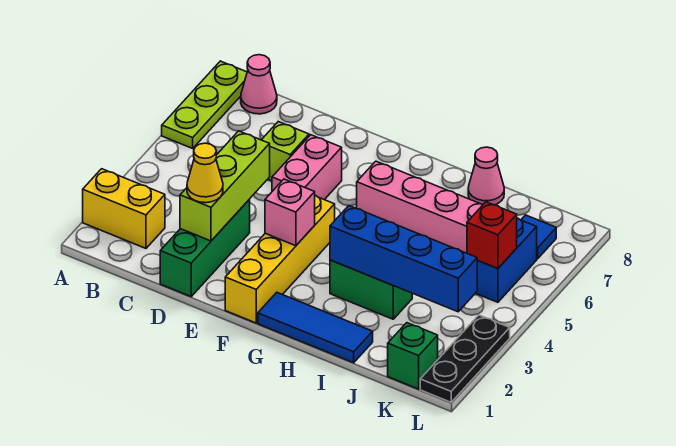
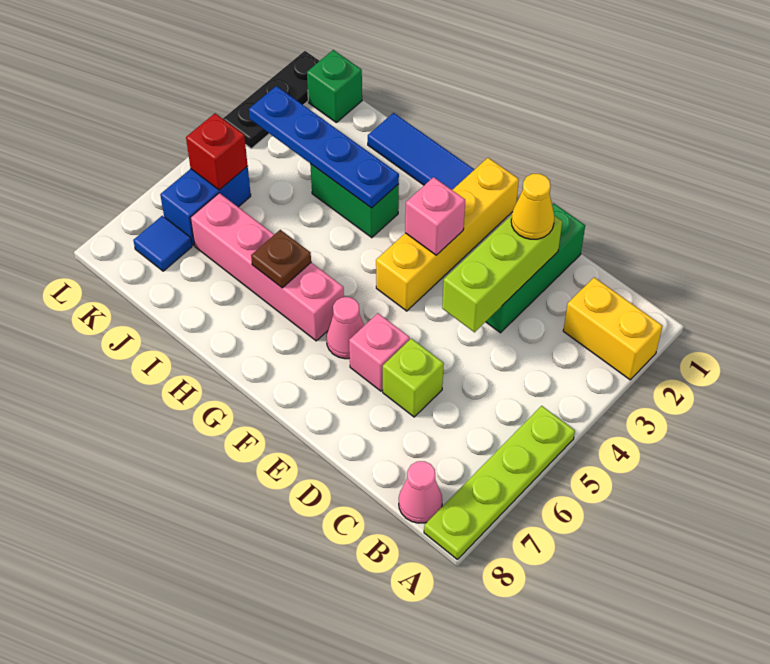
lime plate A6:A8 level 1 -> lime plate A5:A8 level 1
pink brick E5:E6 level 1 -> pink brick E6 level 1
blue brick H3:K3 level 2 -> blue plate H3:K3 level 2
none -> brown plate H6 level 2
pink cone I8 level 1 -> pink cone F6 level 1

